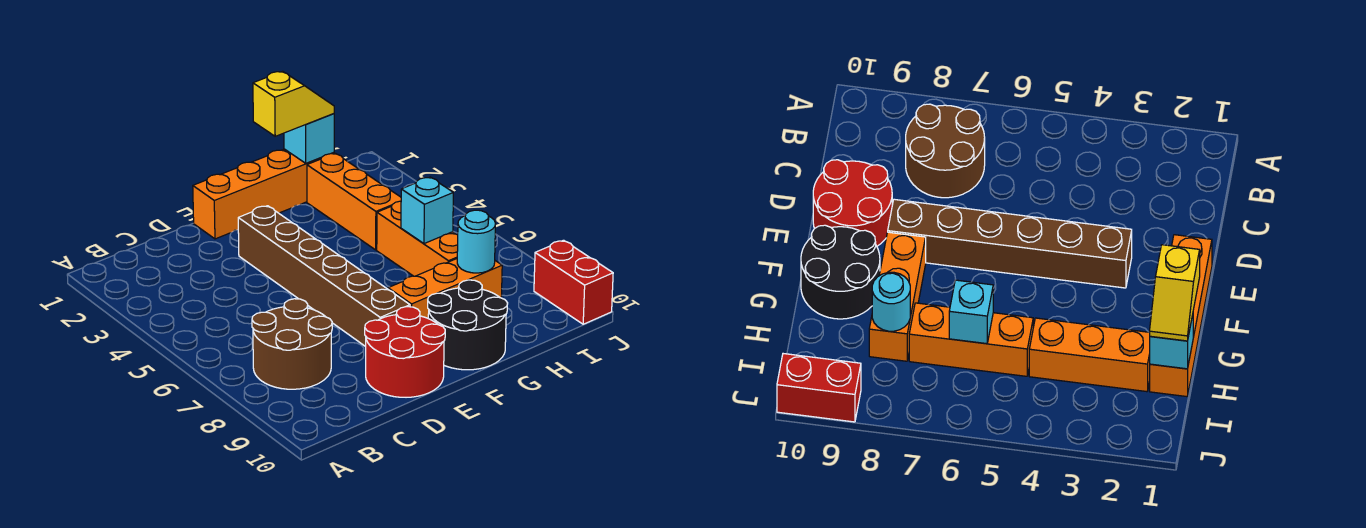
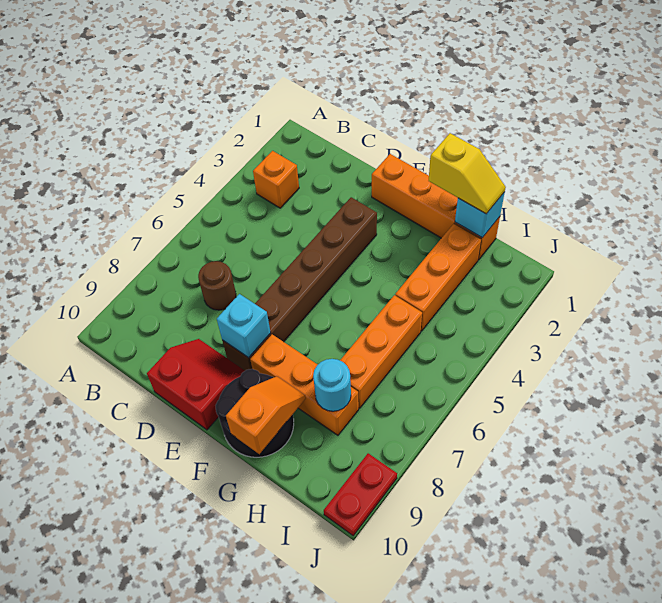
none -> orange brick B3 level 1
brown round brick B7:C8 level 1 -> brown round brick C7 level 1
red round brick D9:E10 level 1 -> red slope D9:E10 level 1 top 10
none -> orange slope G9:G10 level 2 top 10
cyan brick H6 level 2 -> cyan brick E8 level 2
red brick J9:J10 level 1 -> red plate J9:J10 level 1

